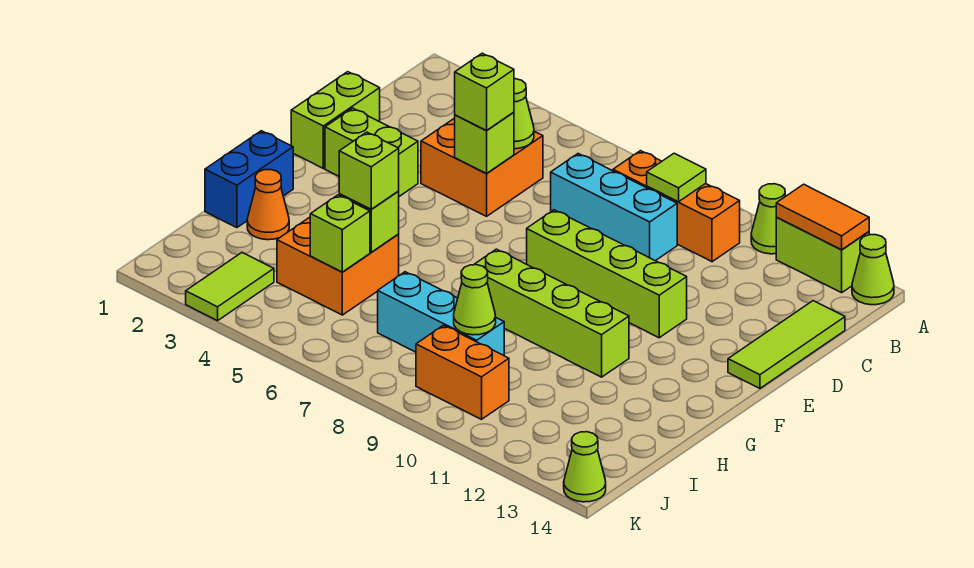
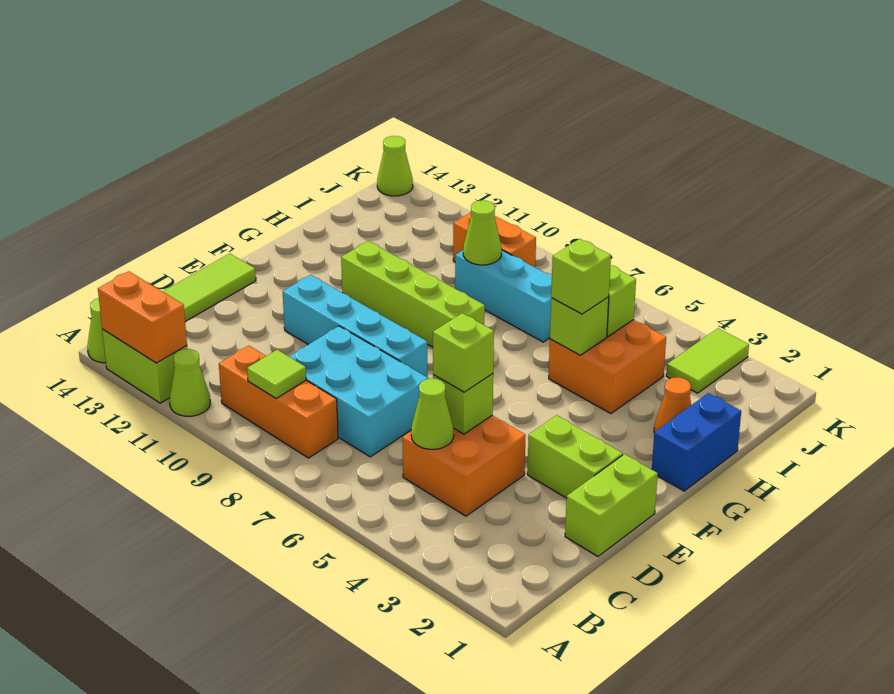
orange tile A12:A13 level 2 -> orange brick A12:A13 level 2
cyan brick C7:C9 level 1 -> cyan brick C7:D9 level 1
lime brick E8:E11 level 1 -> cyan brick E8:E11 level 1

